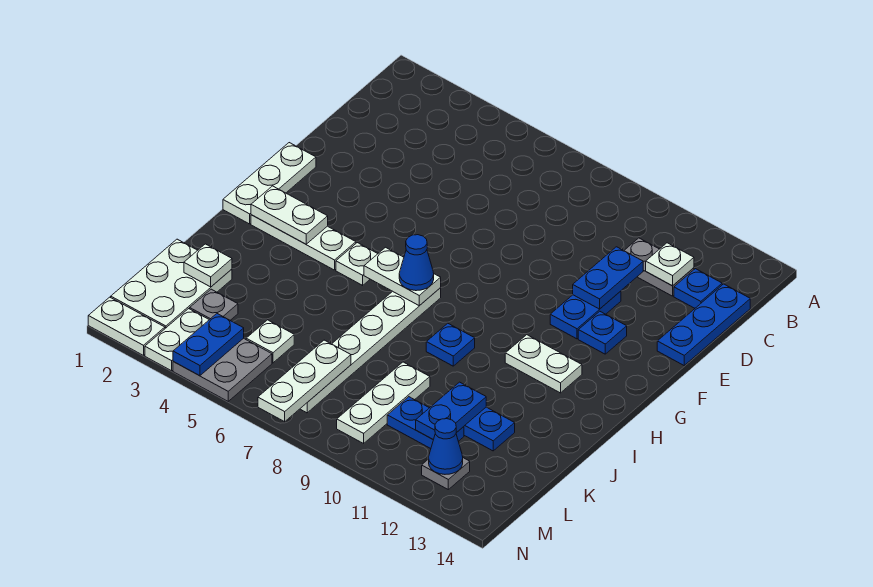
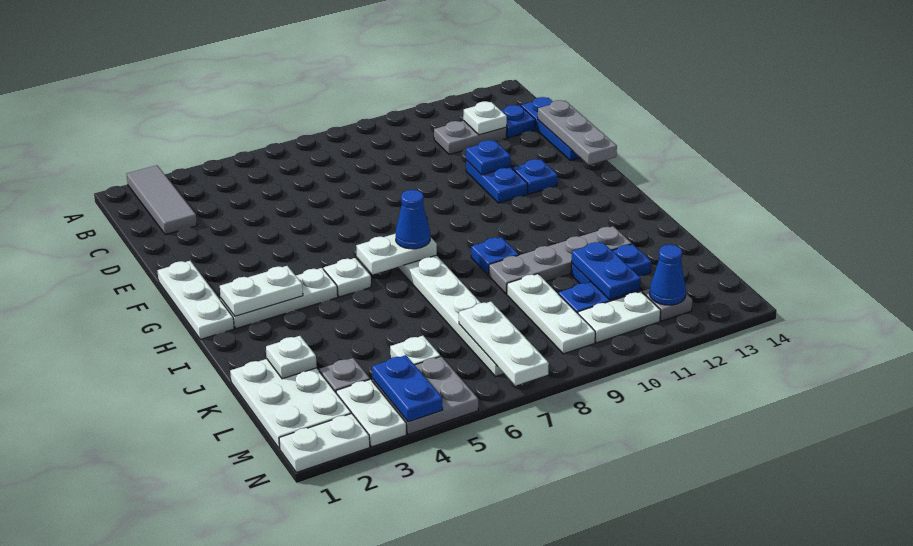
none -> grey tile A2:C2 level 1
blue plate D11:E11 level 2 -> blue plate E11 level 2
none -> grey plate D14:F14 level 2
white plate H11:H12 level 1 -> white plate M10:M11 level 1
none -> grey plate J9:J12 level 1

